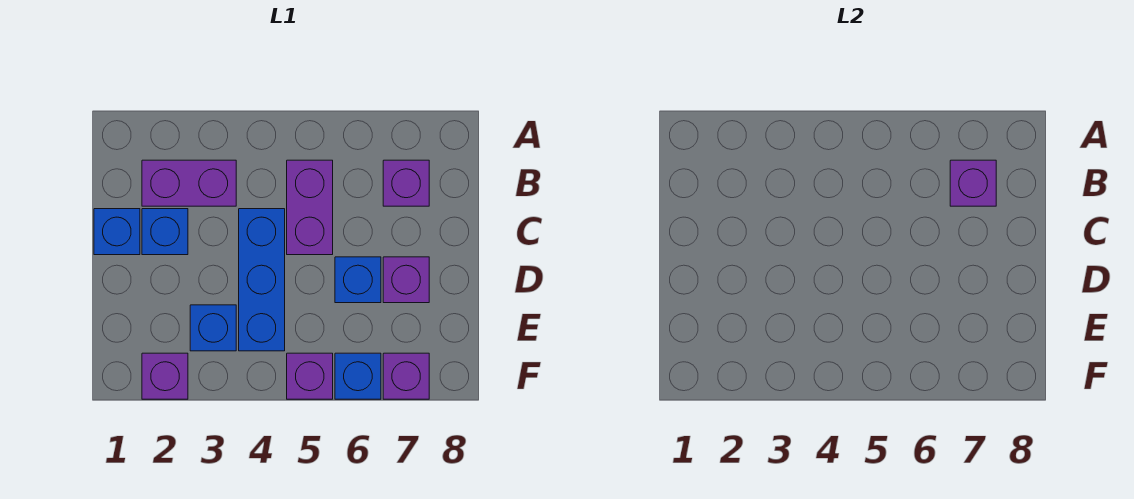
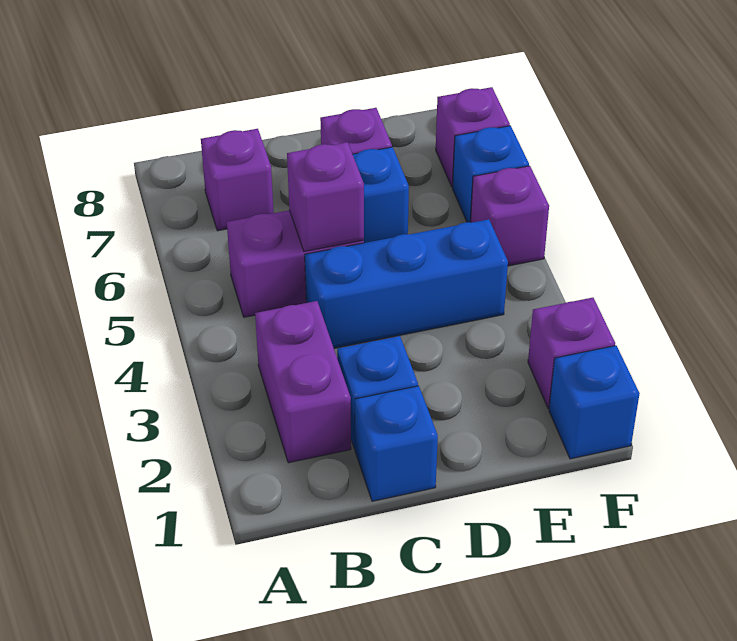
purple brick B7 level 2 -> purple brick C5 level 2
blue brick E3 level 1 -> blue brick F1 level 1

